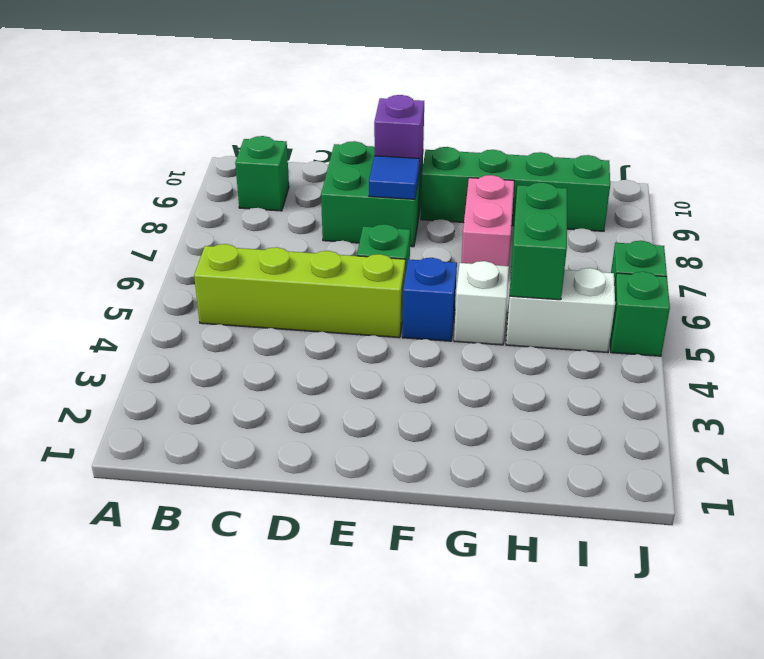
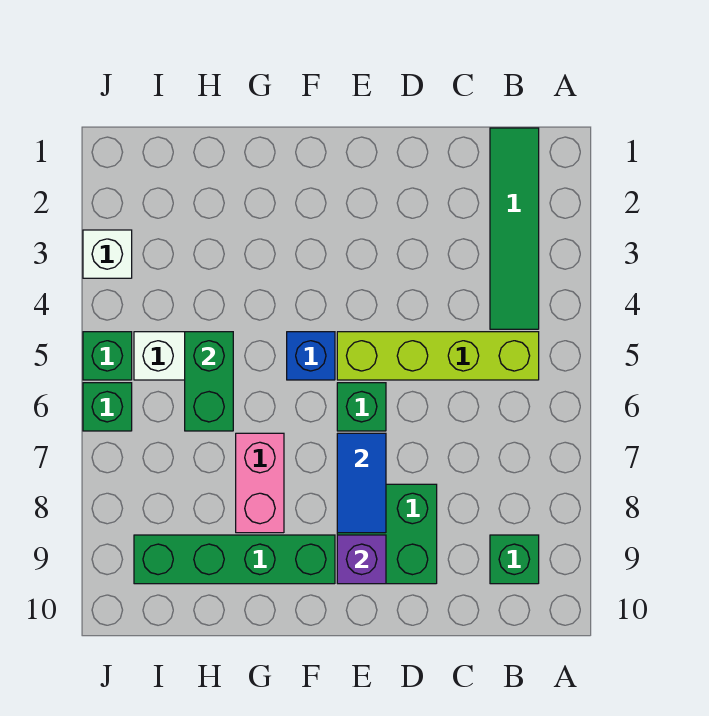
none -> green tile B1:B4 level 1
blue tile E8 level 2 -> blue tile E7:E8 level 2
white brick G5 level 1 -> white brick J3 level 1

